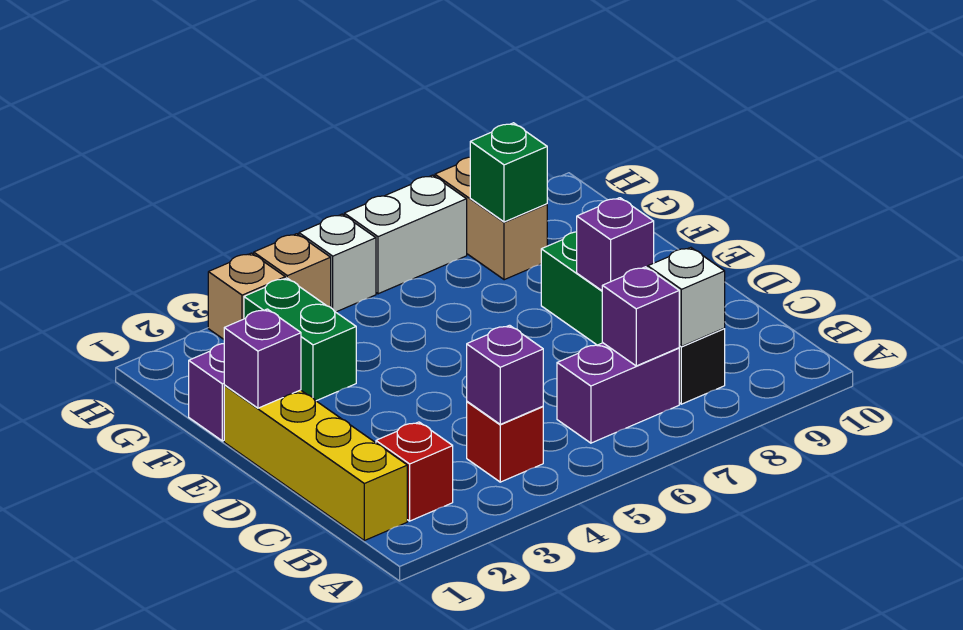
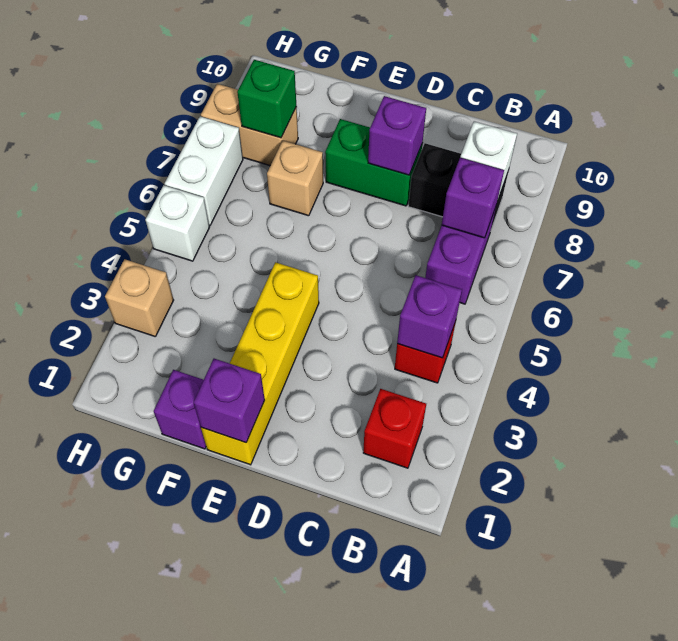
yellow brick B1:E1 level 1 -> yellow brick E1:E4 level 1
green brick F3:G3 level 1 -> none
tan brick H4 level 1 -> tan brick F7 level 1

